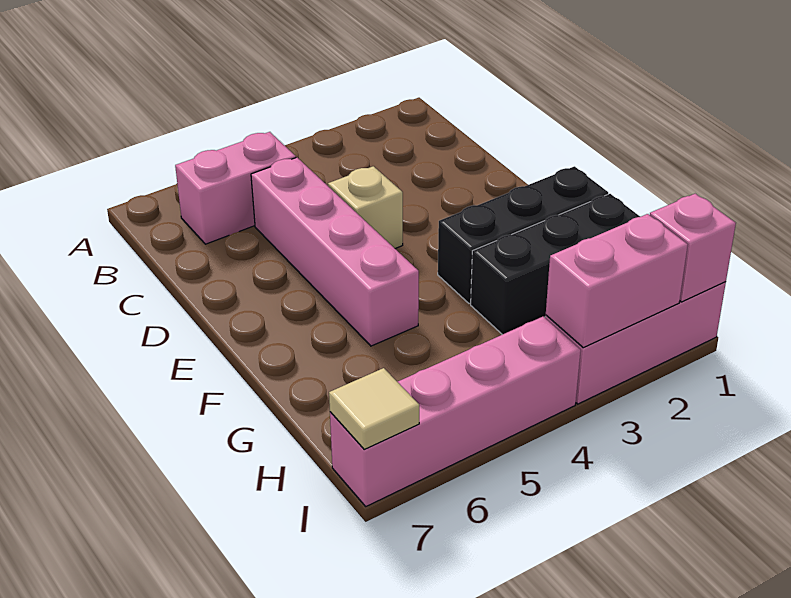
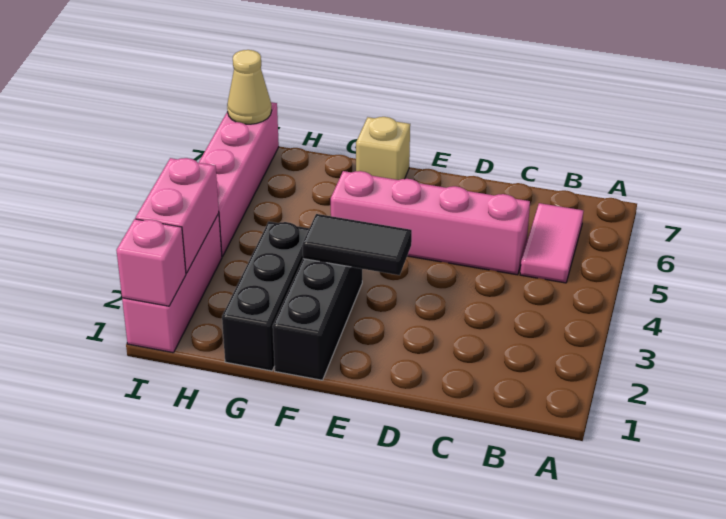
pink brick B5:B6 level 1 -> pink tile B5:B6 level 1
tan brick D4 level 1 -> tan brick F7 level 1
none -> black tile E3:F3 level 2
tan tile I7 level 2 -> tan cone I7 level 2

